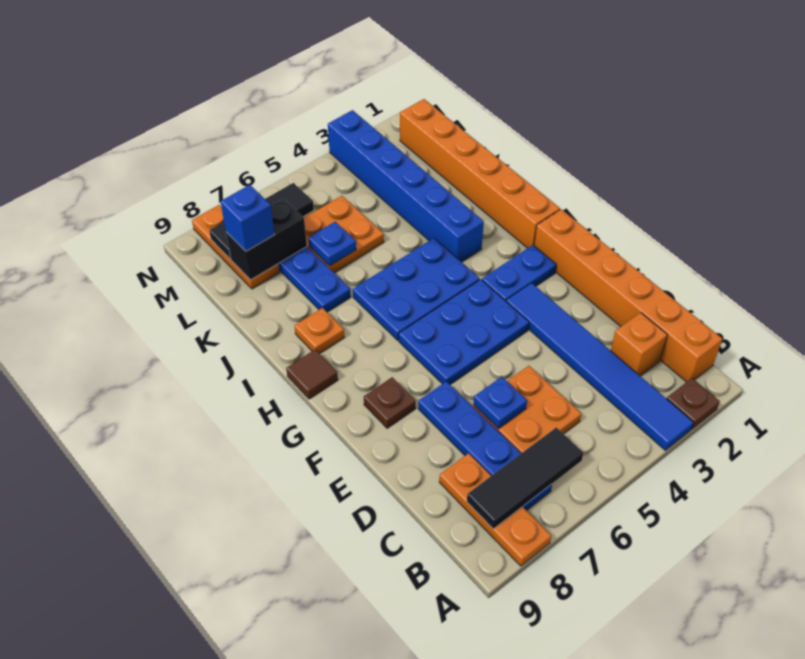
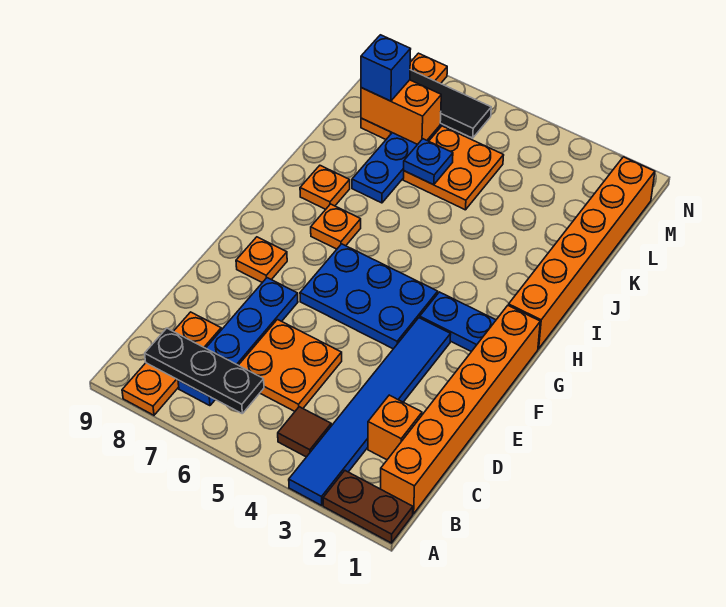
brown plate A2 level 1 -> brown plate A1:A2 level 1
black tile B6:B8 level 2 -> black plate B6:B8 level 2
blue plate D6 level 2 -> none
brown plate F8 level 1 -> orange plate F8 level 1
blue plate H4:I6 level 1 -> none
none -> orange plate H7 level 1
brown tile H9 level 1 -> brown tile B4 level 1
blue brick I3:N3 level 1 -> none
black brick L7:L8 level 2 -> orange brick L7:L8 level 2

